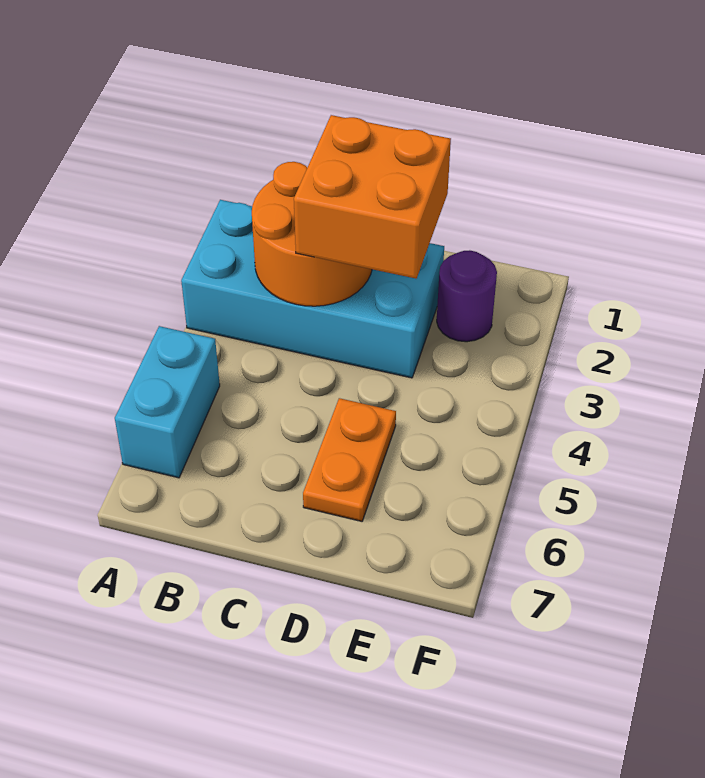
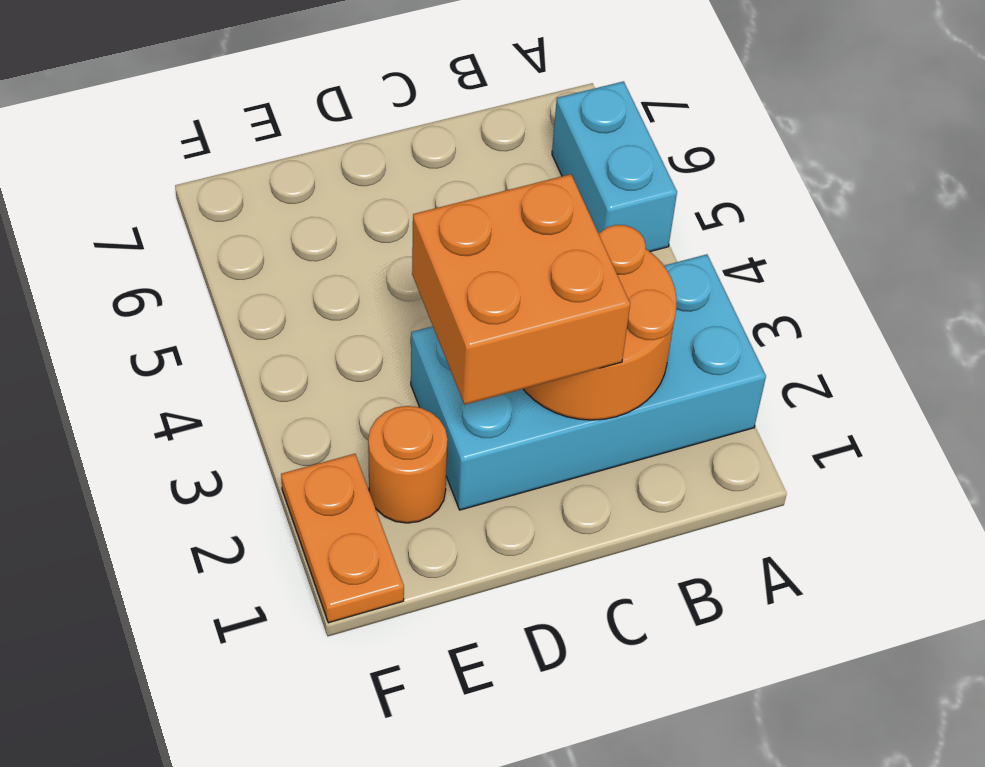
orange plate D5:D6 level 1 -> orange plate F1:F2 level 1
purple round brick E2 level 1 -> orange round brick E2 level 1

